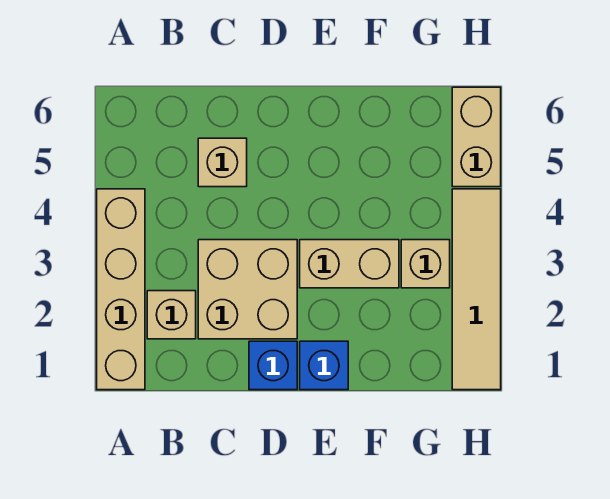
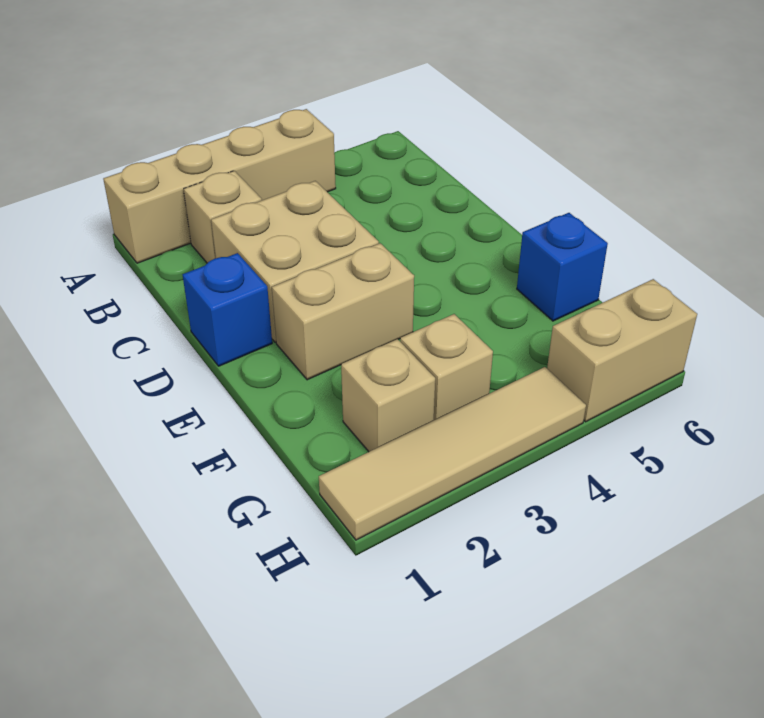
tan brick C5 level 1 -> tan brick G2 level 1
blue brick E1 level 1 -> blue brick F6 level 1
tan brick E3:F3 level 1 -> tan brick E2:E3 level 1

